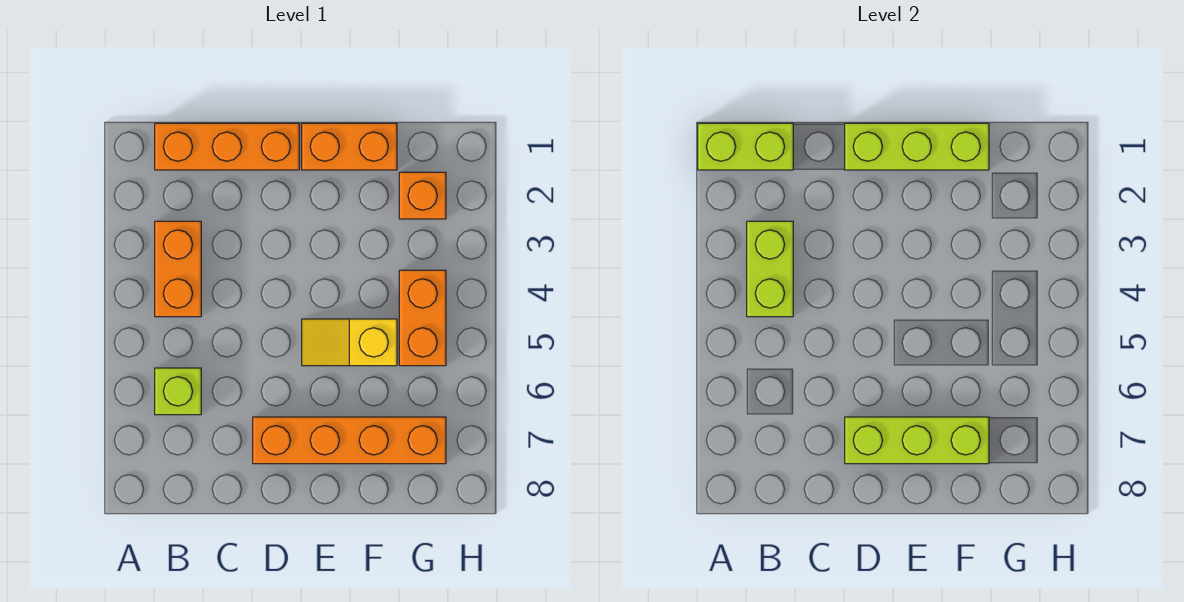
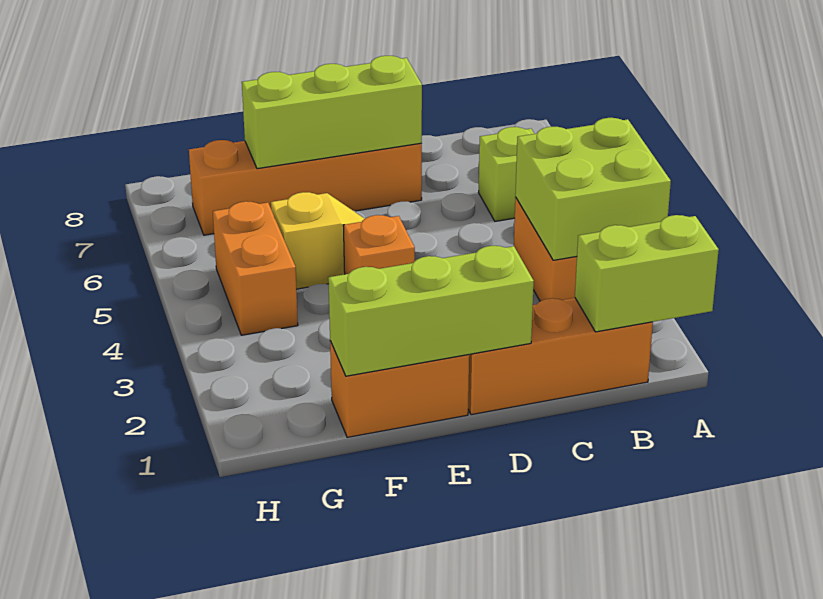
lime brick B3:B4 level 2 -> lime brick A3:B4 level 2
orange brick G2 level 1 -> orange brick E4 level 1

